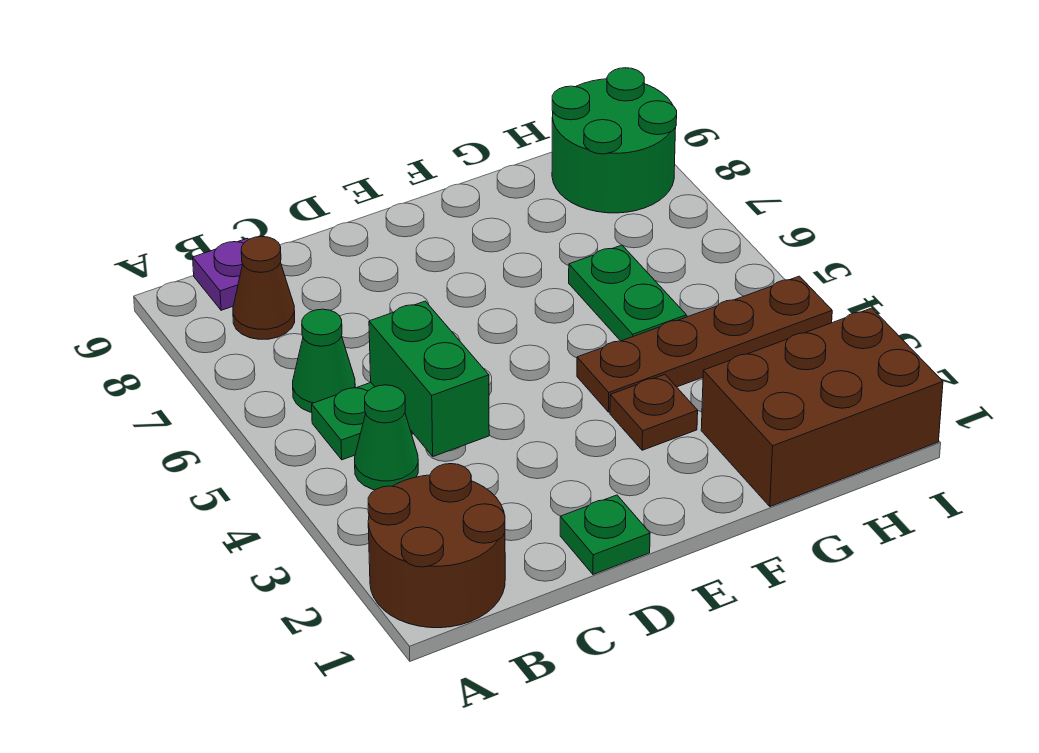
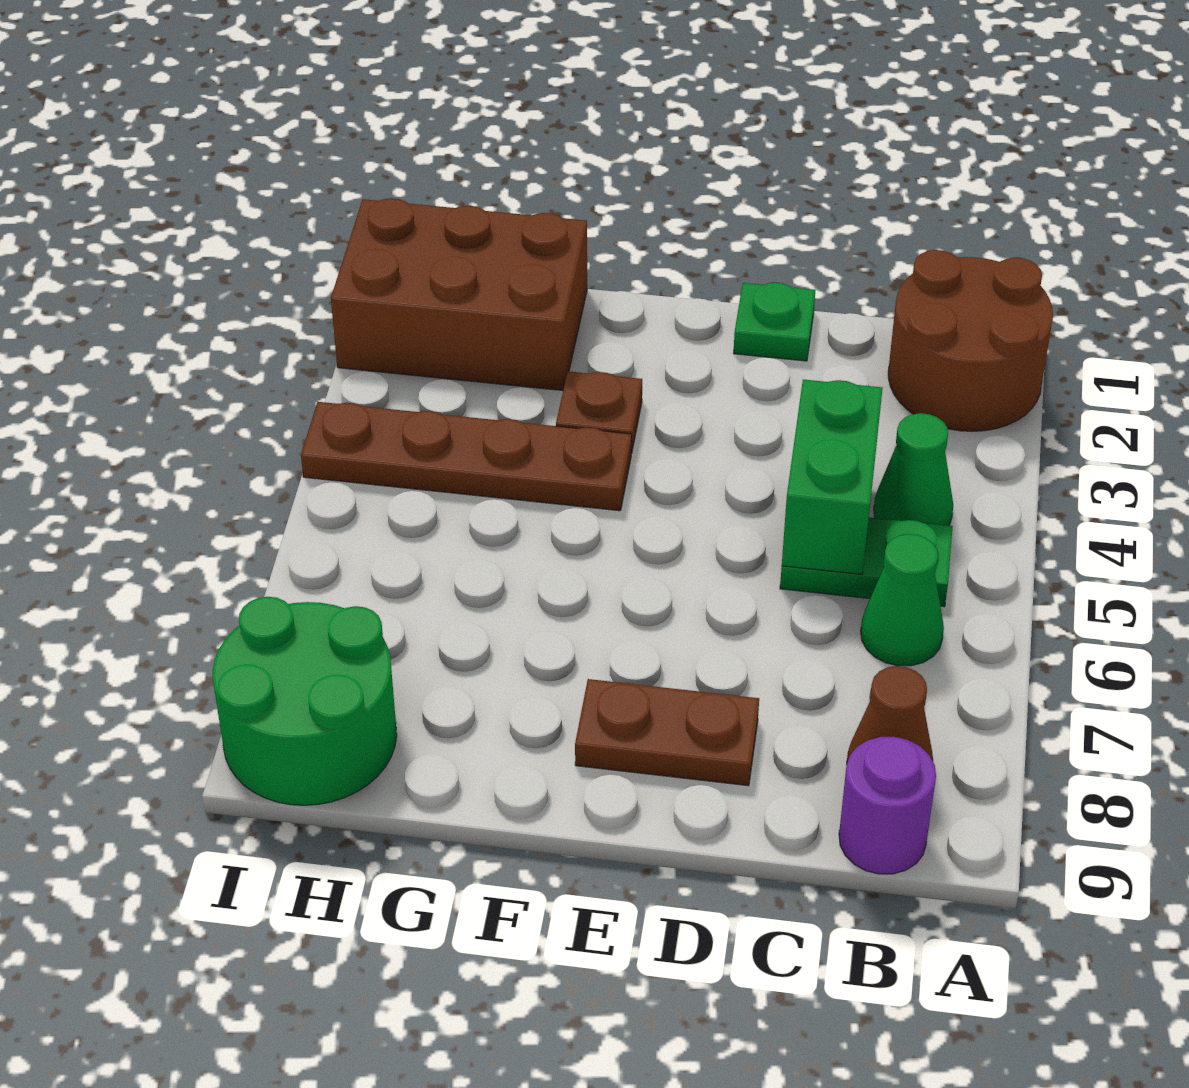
purple plate B9 level 1 -> purple round brick B9 level 1
none -> brown plate D8:E8 level 1
green plate G5:G6 level 1 -> none

